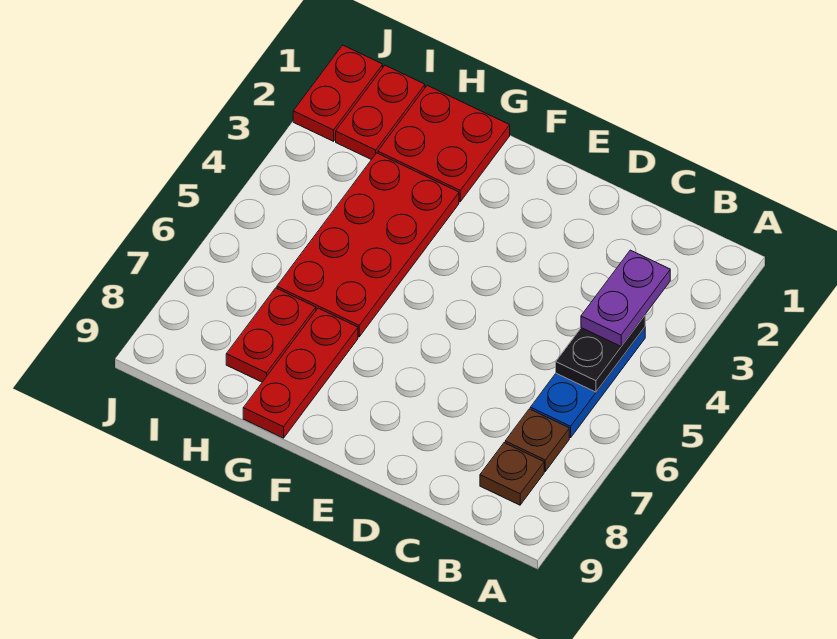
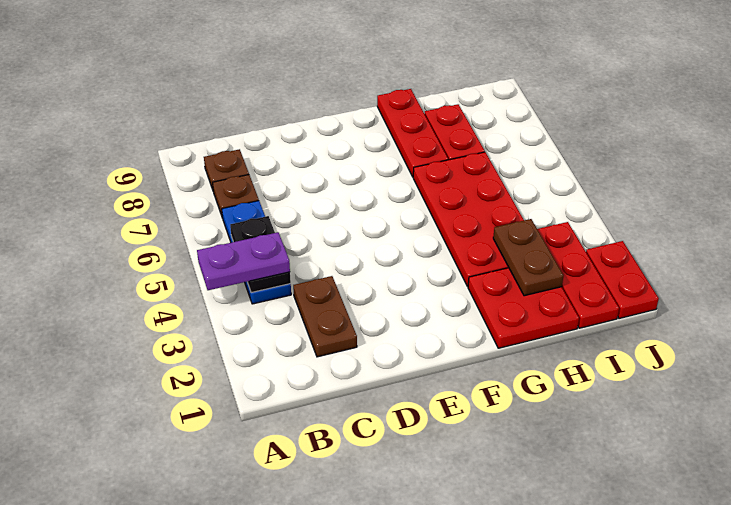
purple plate B3:B4 level 3 -> purple plate A4:B4 level 3
none -> brown plate C2:C3 level 1
none -> brown plate H2:H3 level 2
red plate I1:I2 level 1 -> red plate I1:I3 level 1

